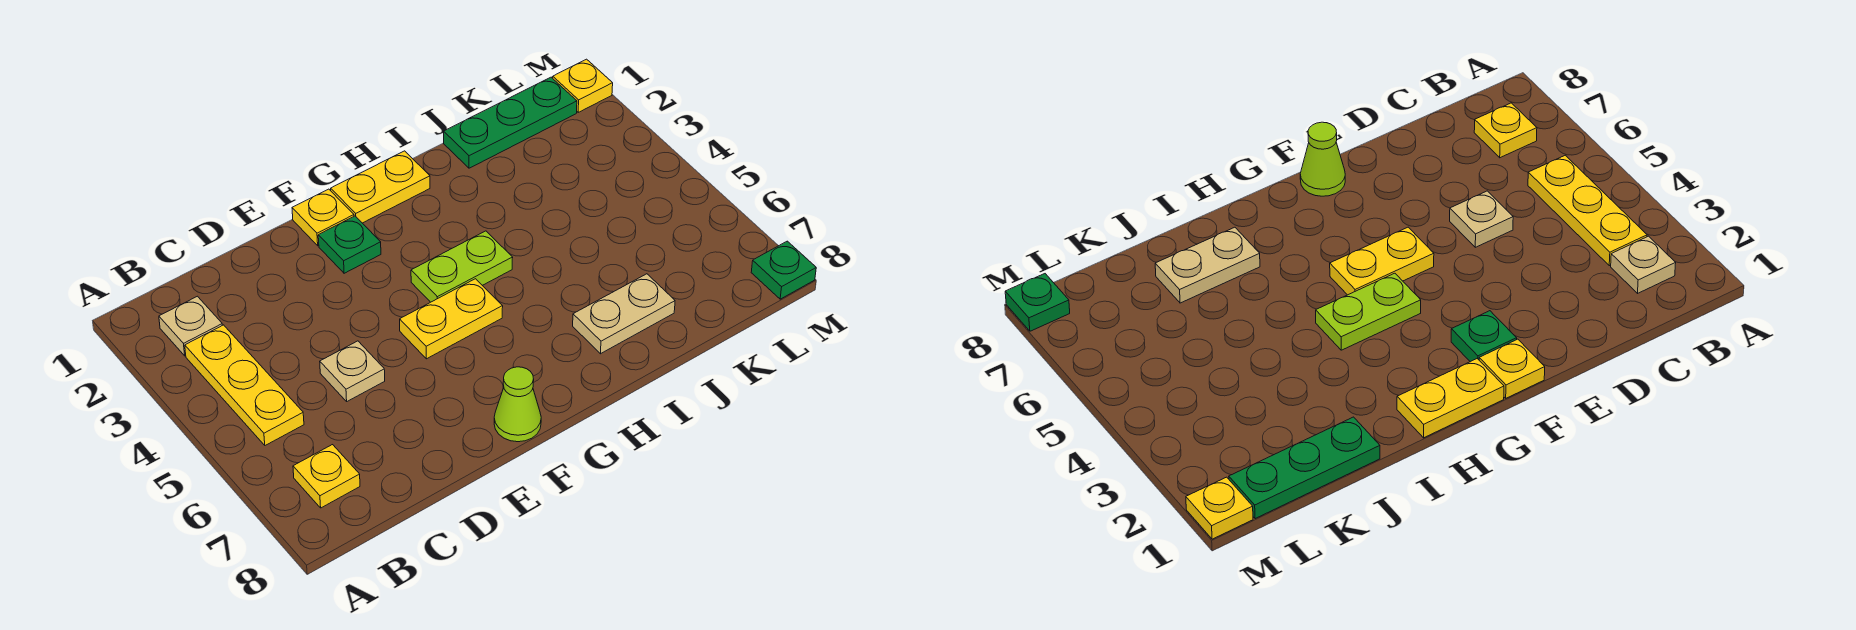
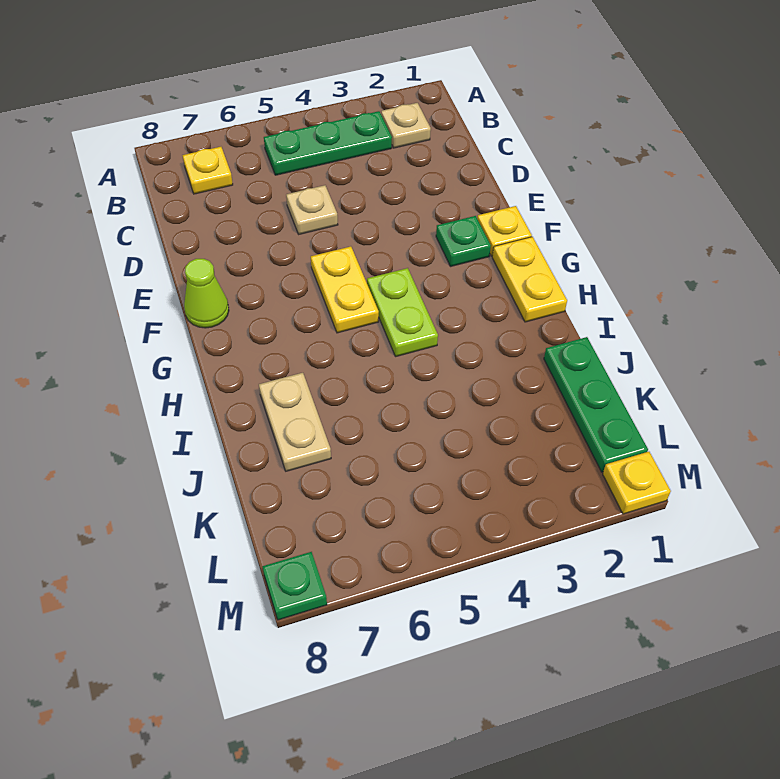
yellow plate B3:B5 level 1 -> green plate B3:B5 level 1

